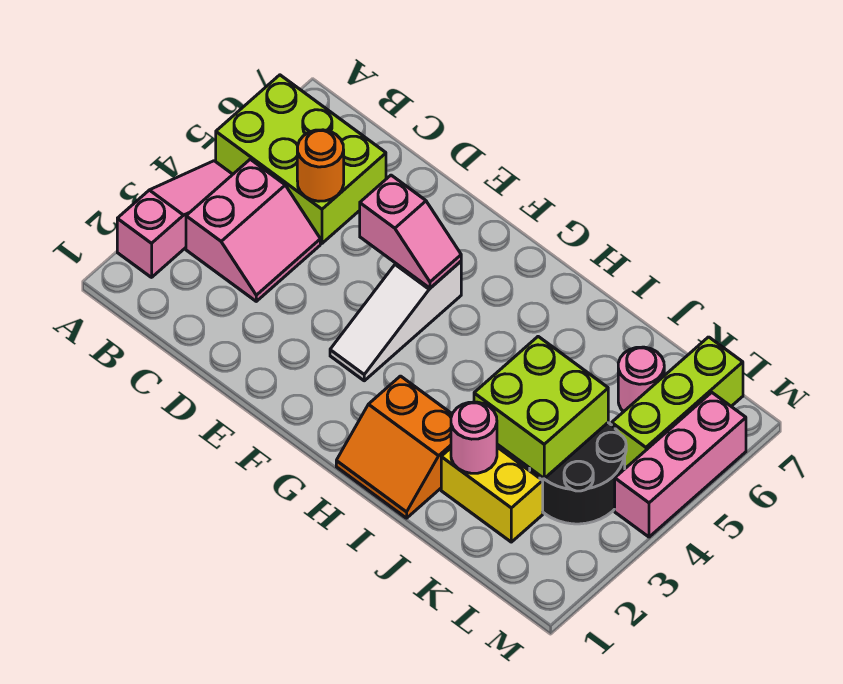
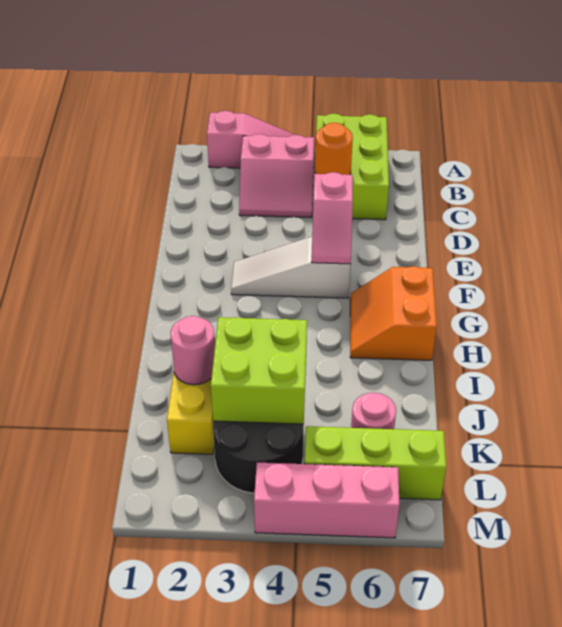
orange slope H1:I2 level 1 top 2 -> orange slope G6:H7 level 1 top 7

